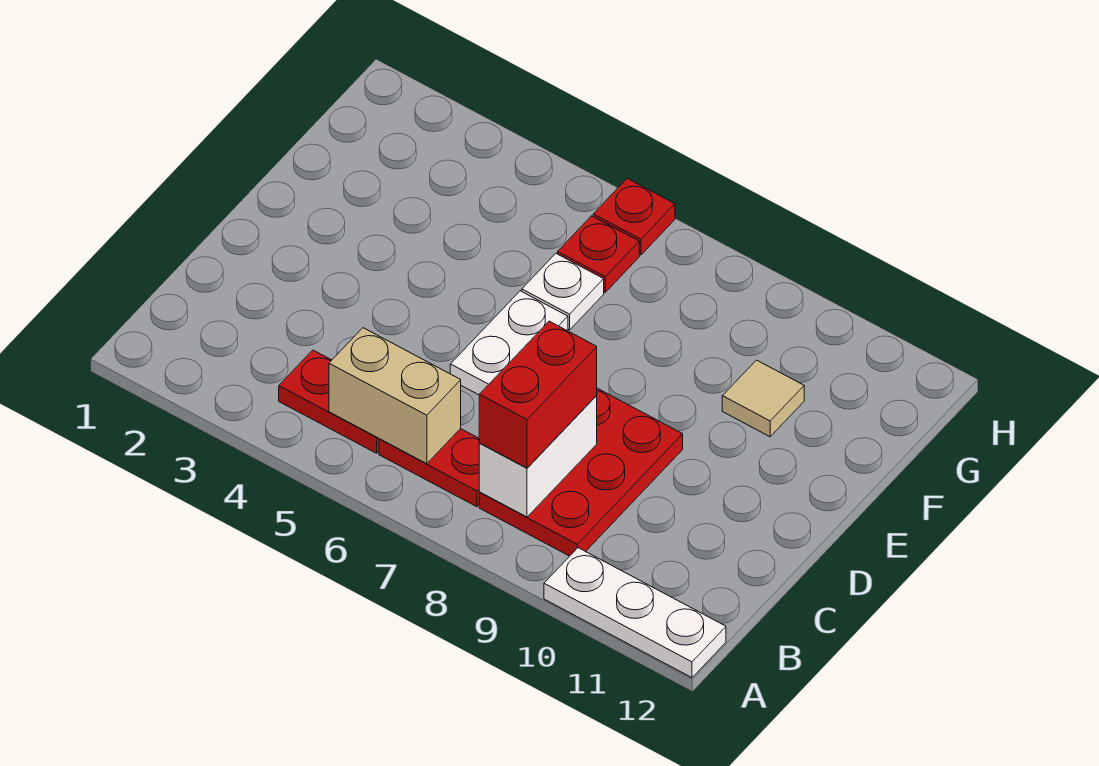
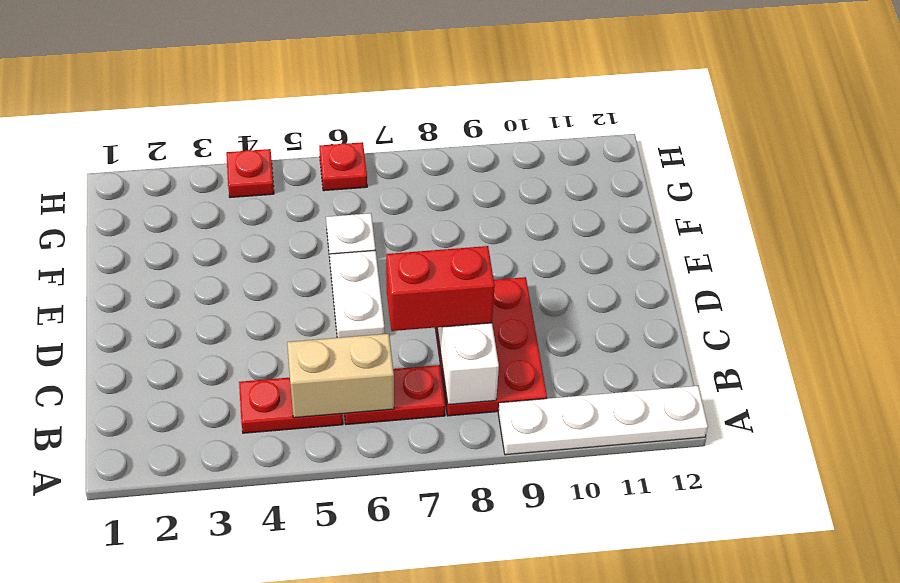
white plate A10:A12 level 1 -> white plate A9:A12 level 1
red brick B8:C8 level 3 -> red brick C7:C8 level 3
tan tile F10 level 1 -> none
red plate G6 level 1 -> red plate H4 level 1

